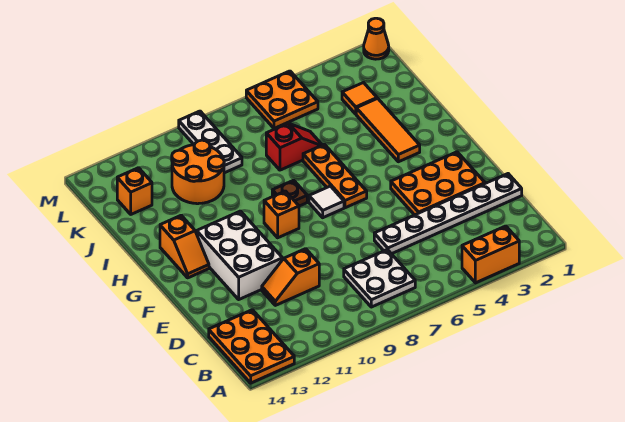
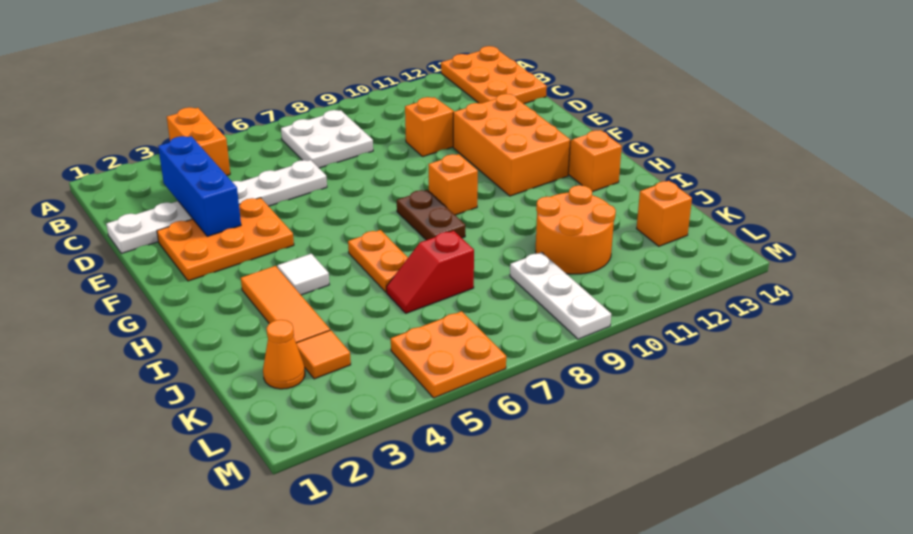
orange brick A3:A4 level 1 -> orange brick A4:B4 level 1
none -> blue brick C3:E3 level 2
white brick E11:G12 level 1 -> orange brick E11:G12 level 1
orange plate G6:I6 level 1 -> orange plate H6:I6 level 1
white tile G7 level 1 -> white tile H4 level 1
brown plate H8 level 1 -> brown plate G8:H8 level 1
orange cone M1 level 1 -> orange cone K2 level 1

